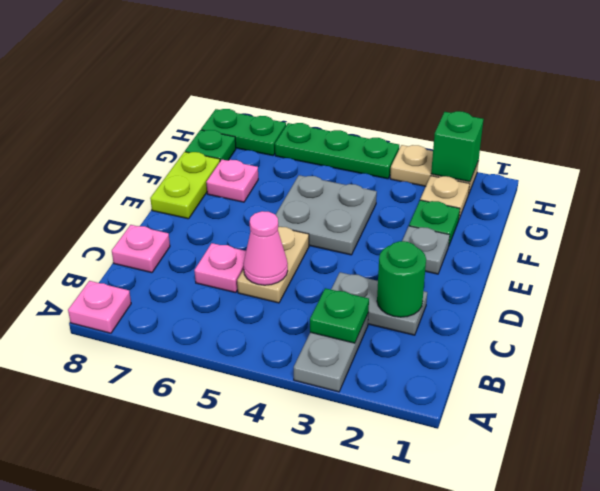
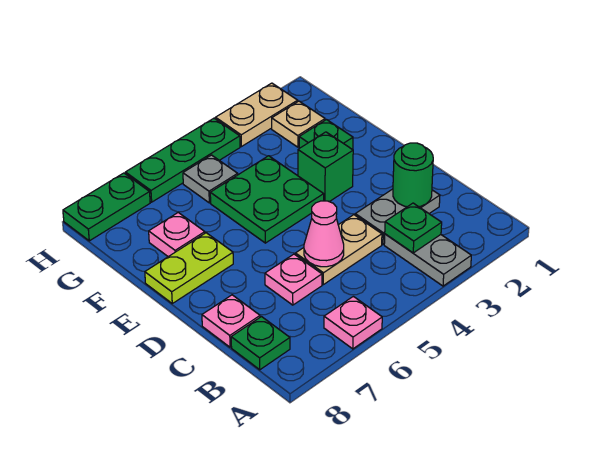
pink plate A8 level 1 -> pink plate A6 level 1
tan plate C5:D5 level 1 -> tan plate C4:C5 level 1
grey plate E2 level 1 -> grey plate G5 level 1
grey plate E4:F5 level 1 -> green plate E4:F5 level 1
lime plate E8:F8 level 1 -> lime plate E7:E8 level 1
green plate G8 level 1 -> green plate B8 level 1
green brick H2 level 2 -> green brick E3 level 1

